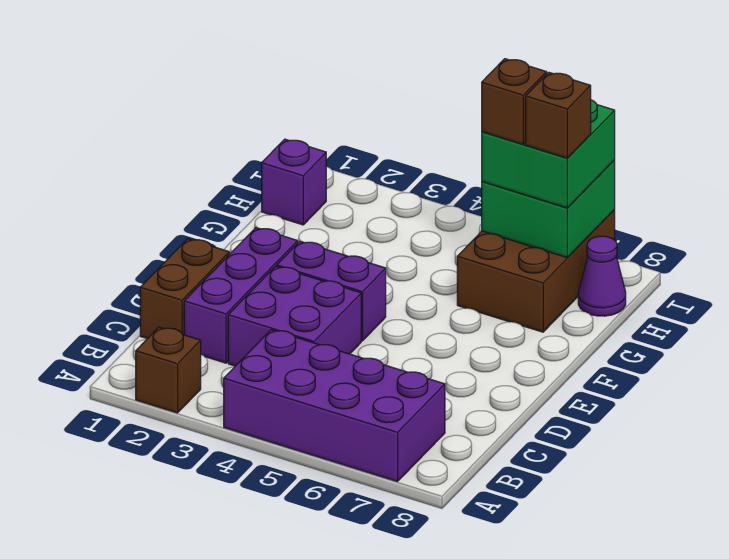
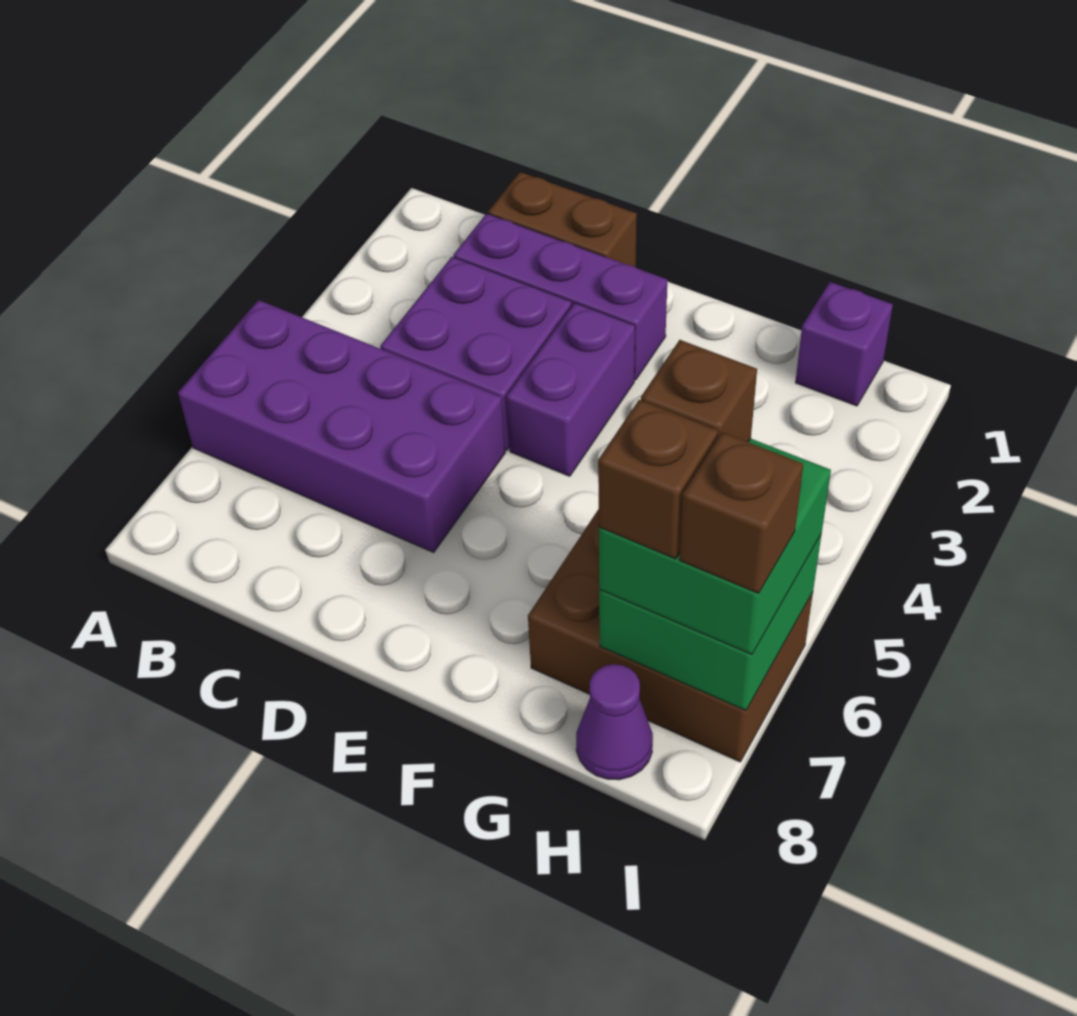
brown brick A2 level 1 -> brown brick I7 level 4
purple brick A4:B7 level 1 -> purple brick A5:D6 level 1

